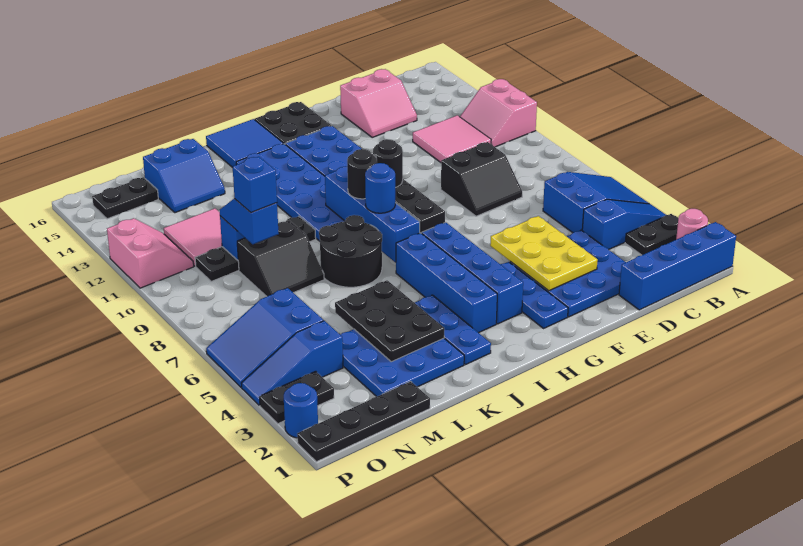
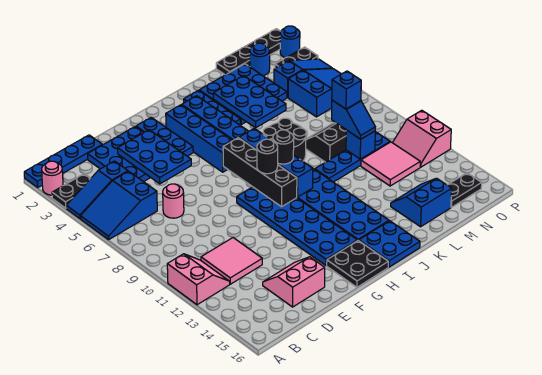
blue brick A1:D1 level 1 -> blue plate A1:D1 level 1
none -> pink round brick D7 level 1
black slope D8:E9 level 1 top 9 -> none
yellow plate E3:F5 level 2 -> blue plate E3:F5 level 2
blue round brick I8 level 3 -> blue round brick N2 level 1
blue tile I15:J16 level 1 -> blue plate I15:J16 level 1
black plate K3:L5 level 2 -> blue plate K3:L5 level 2
black plate K10:N10 level 1 -> blue plate K10:N10 level 1

